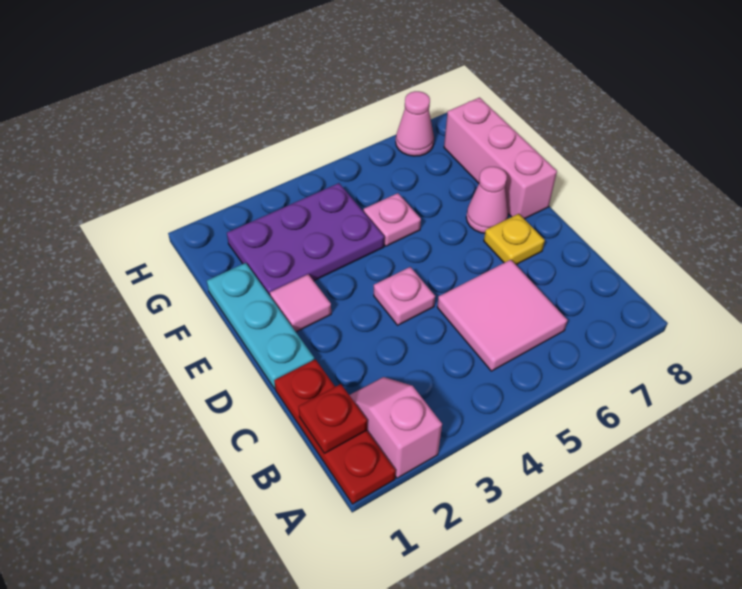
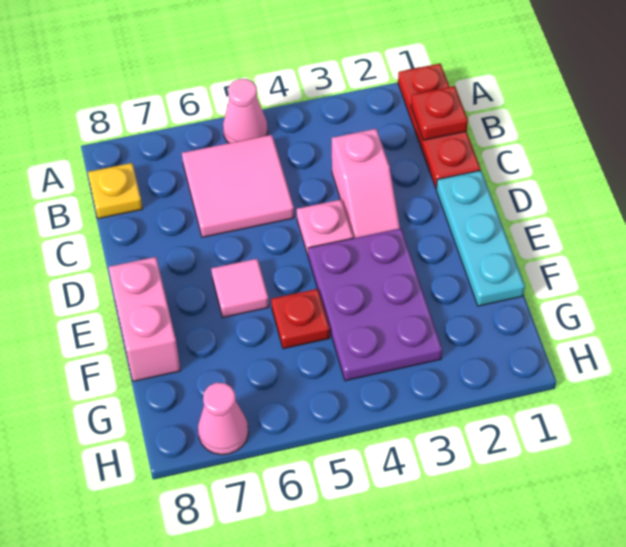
pink slope A2:B2 level 1 top A -> pink slope C3:D3 level 1 top C
yellow plate D7 level 1 -> yellow plate B8 level 1
pink tile E2 level 1 -> pink tile E6 level 1
pink cone E7 level 1 -> pink cone A5 level 1
pink brick E8:G8 level 1 -> pink brick E8:F8 level 1
purple plate F2:G4 level 1 -> purple plate E3:G4 level 1
pink plate F5 level 1 -> red plate F5 level 1

